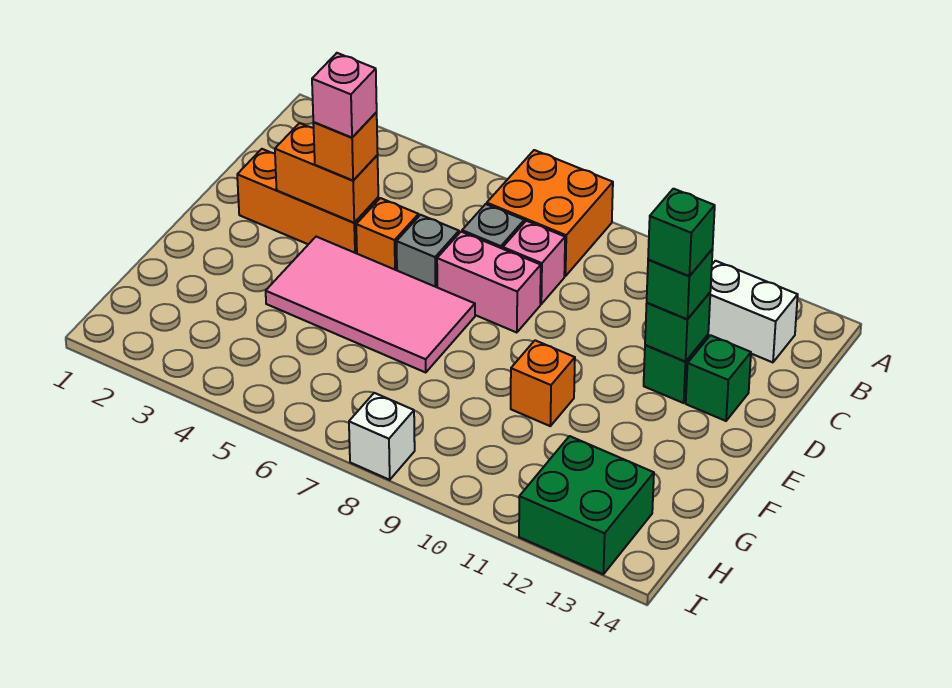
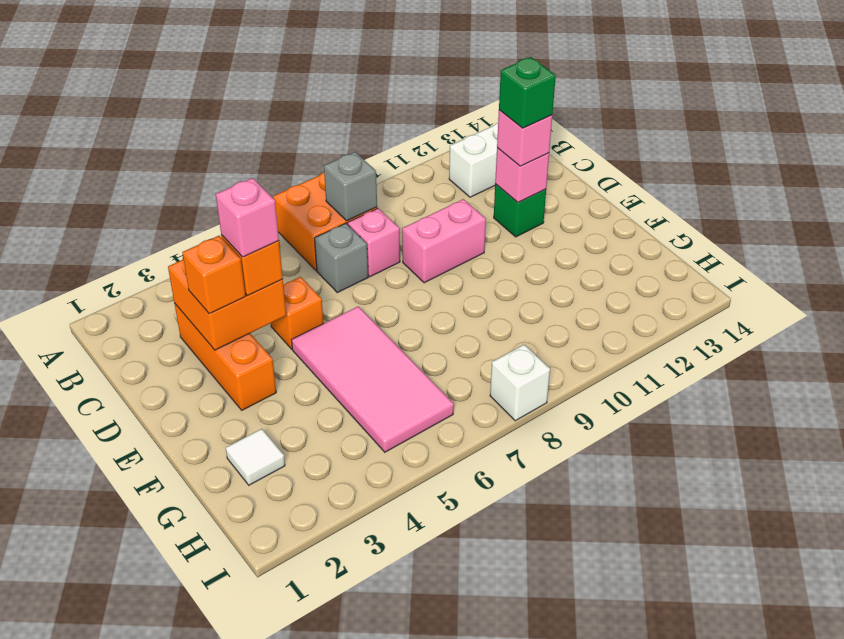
orange brick D2:D4 level 1 -> orange brick C3:E3 level 1
orange brick D3:D4 level 2 -> orange brick C3:D4 level 2
grey brick D6 level 1 -> grey brick B8 level 2
pink brick D7:D8 level 1 -> pink brick D9:D10 level 1
green brick D12 level 2 -> pink brick D12 level 2
green brick D12 level 3 -> pink brick D12 level 3
green brick D13 level 1 -> none
pink tile E4:F7 level 1 -> pink tile E5:H6 level 1
orange brick F10 level 1 -> orange brick D3 level 3
none -> white tile G2 level 1
green brick H12:I13 level 1 -> none

